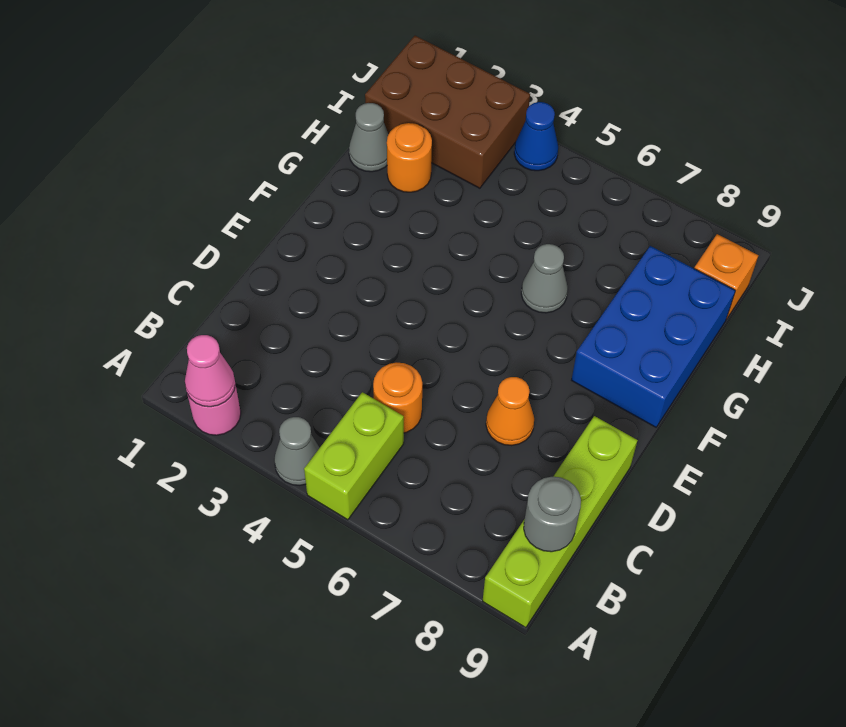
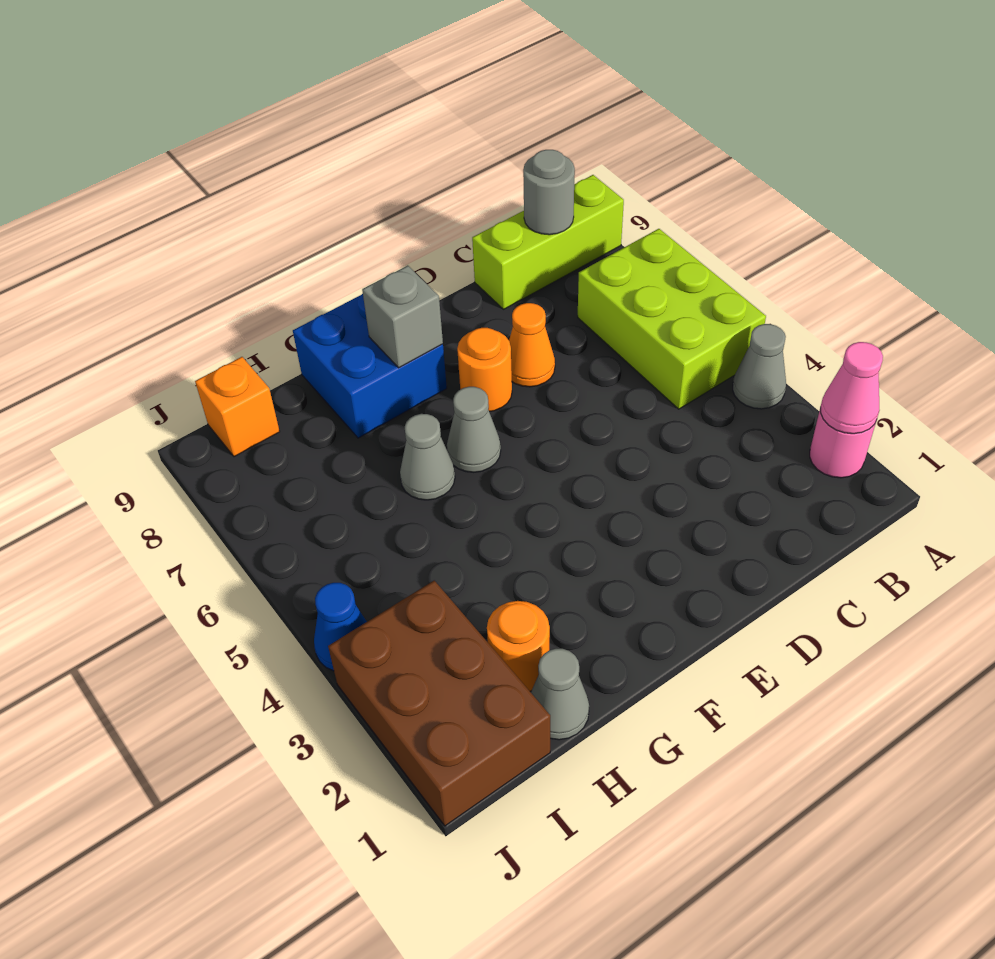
lime brick A5:B5 level 1 -> lime brick A5:B7 level 1
lime brick A9:D9 level 1 -> lime brick A9:C9 level 1
orange round brick C5 level 1 -> orange round brick E7 level 1
none -> grey cone F6 level 1
blue brick F8:H9 level 1 -> blue brick F8:G9 level 1
none -> grey brick F8 level 2

